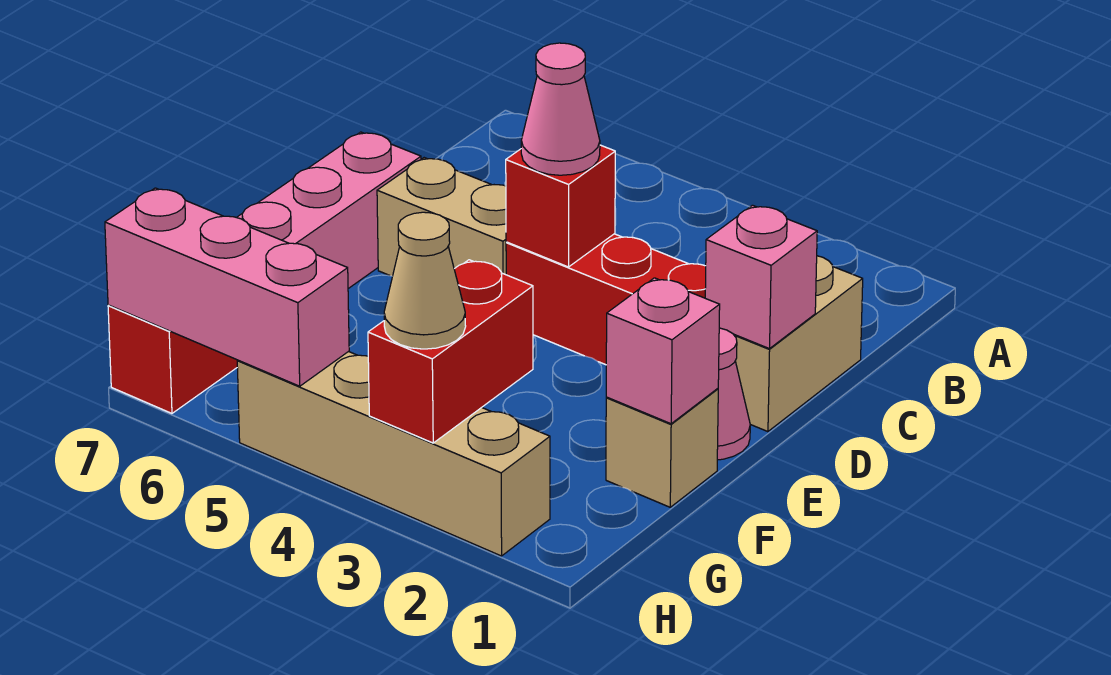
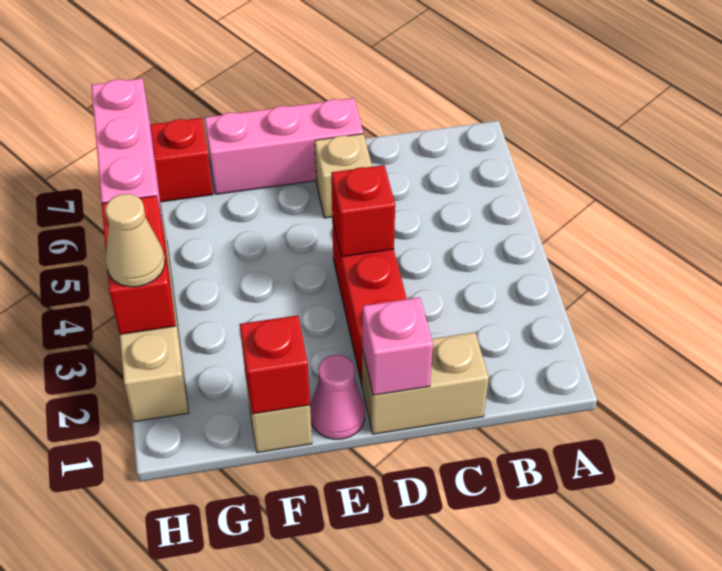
pink cone D4 level 3 -> none
tan brick D5:D6 level 1 -> tan brick D6 level 1
pink brick F1 level 2 -> red brick F1 level 2
red brick G3:H3 level 2 -> red brick H3:H4 level 2

